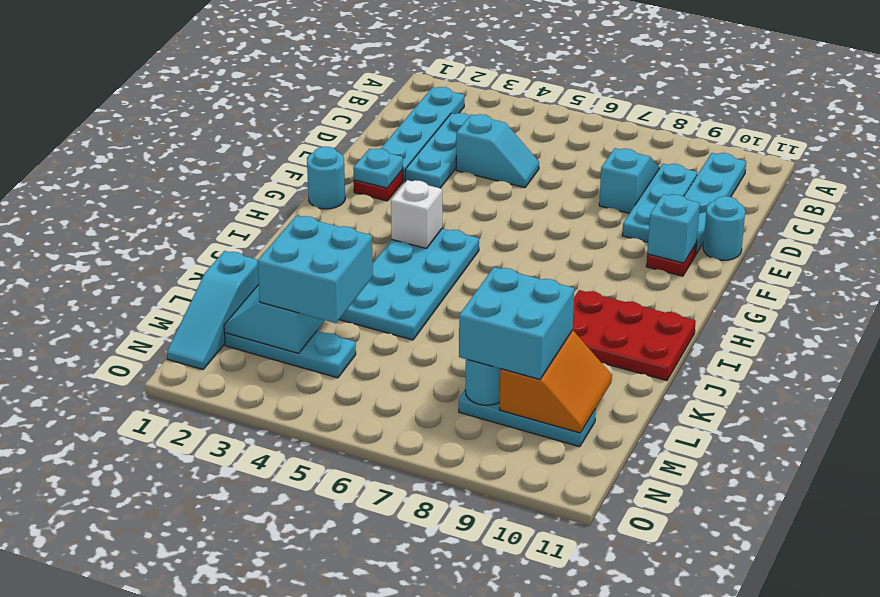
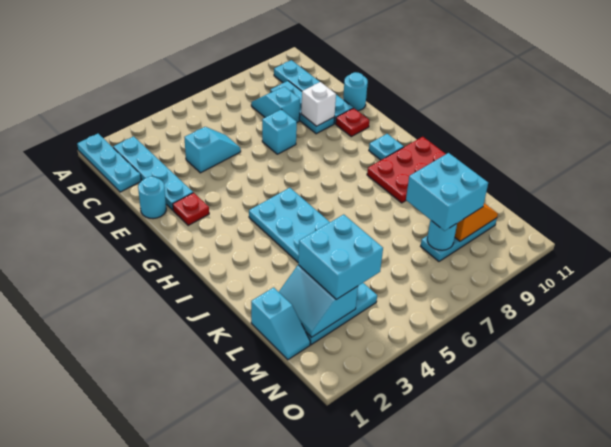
cyan plate C3:E3 level 1 -> cyan plate A1:C1 level 1
cyan plate F2 level 2 -> cyan plate H10 level 1
cyan brick F10 level 2 -> cyan brick E7 level 1
cyan round brick G1 level 1 -> cyan round brick E1 level 1
white brick H4 level 2 -> white brick E9 level 2
cyan slope L1:N1 level 1 top L -> cyan slope L1:M1 level 1 top L

